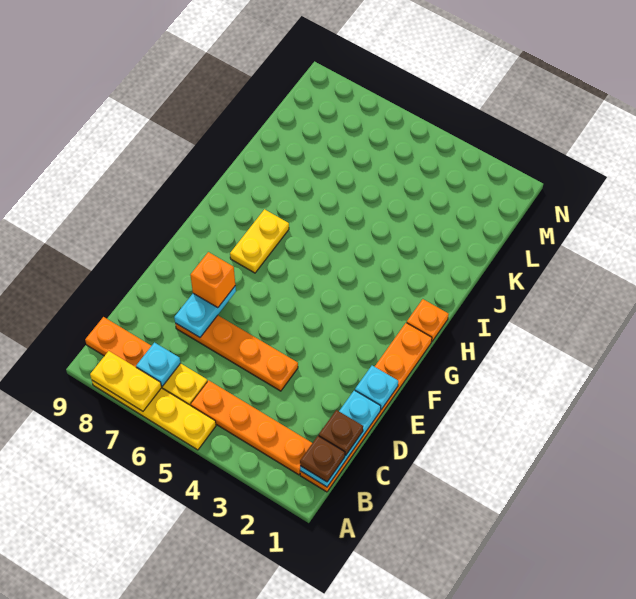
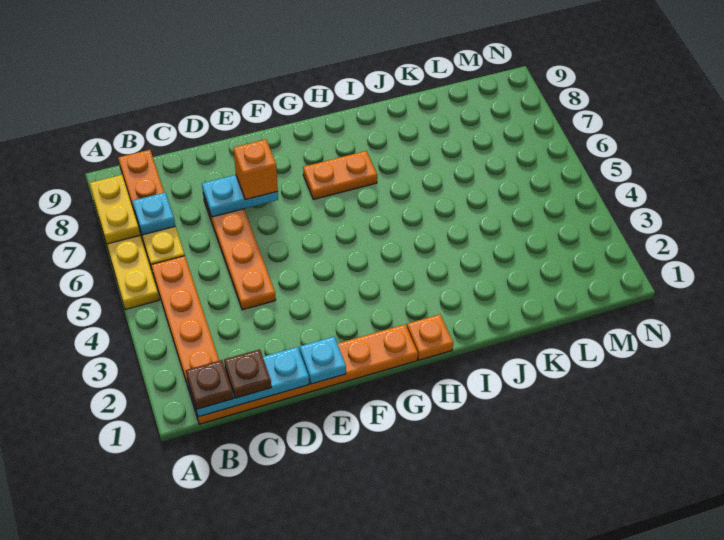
yellow plate G7:H7 level 1 -> orange plate G7:H7 level 1

